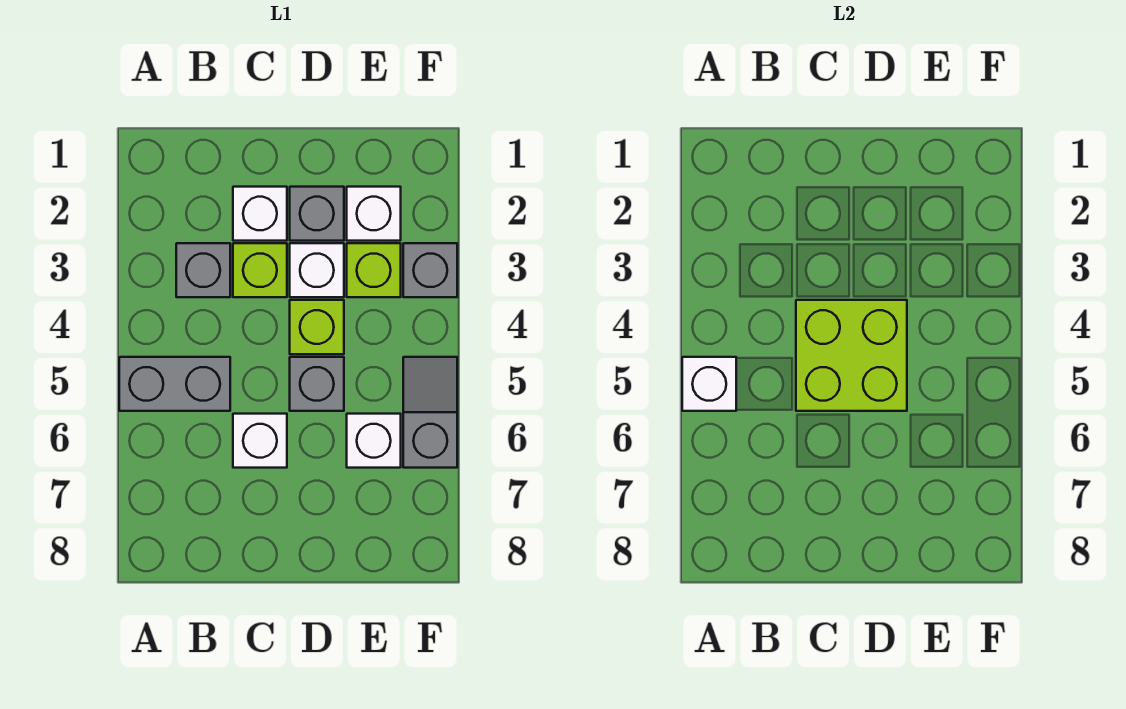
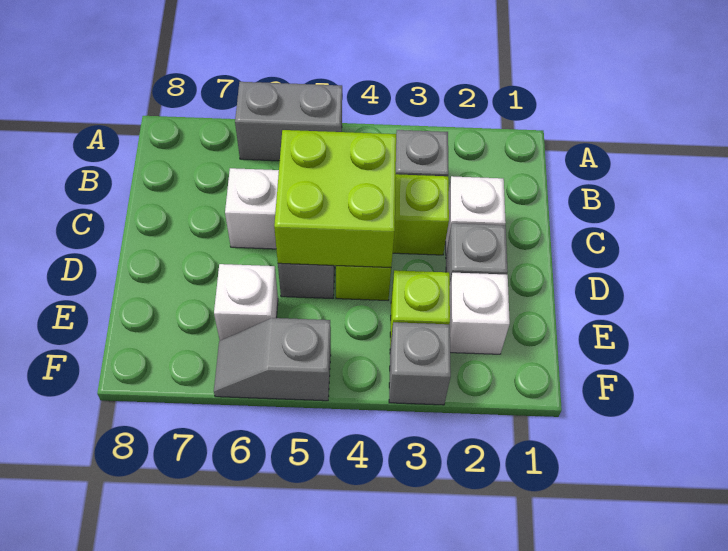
grey brick A5:B5 level 1 -> grey brick A5:A6 level 1
white brick A5 level 2 -> none
white brick D3 level 1 -> none
grey slope F5:F6 level 1 top 6 -> grey slope F5:F6 level 1 top 5

